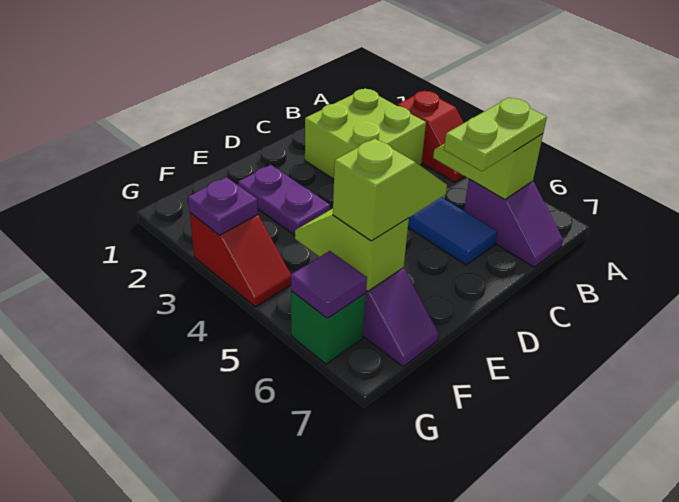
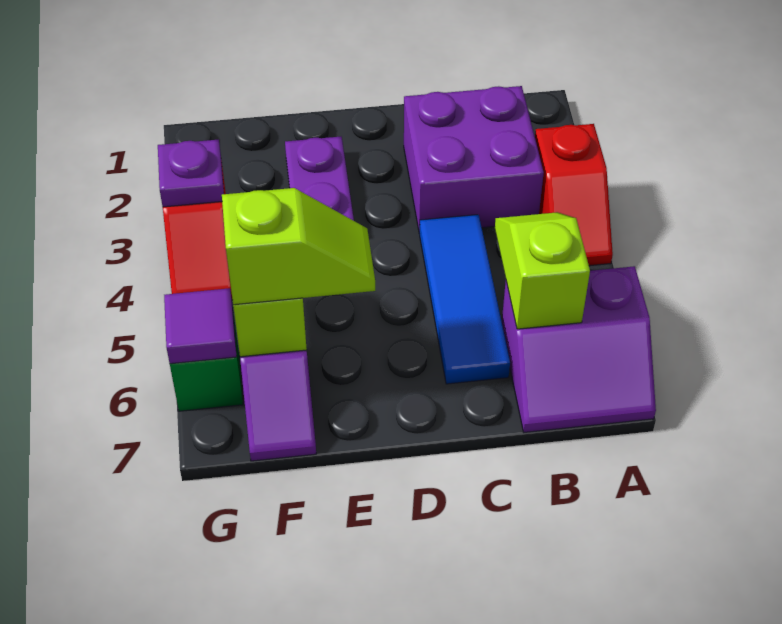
lime brick B2:C3 level 1 -> purple brick B2:C3 level 1
purple slope B6:B7 level 1 top 6 -> purple slope A6:B7 level 1 top 6
lime plate B6:C6 level 3 -> none

